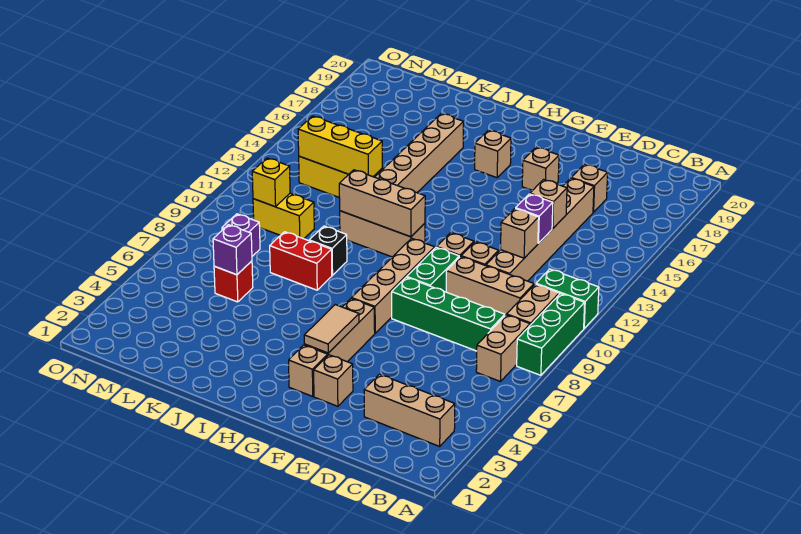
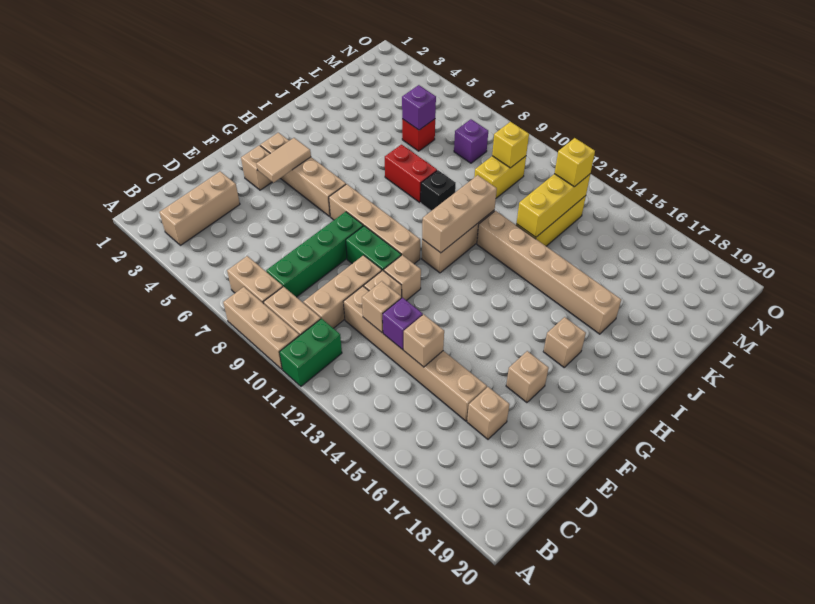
green brick A8:A10 level 1 -> tan brick A8:A10 level 1
tan tile G4:G5 level 2 -> tan tile F4:G4 level 2
red brick J8:K8 level 1 -> red brick J7:J8 level 1
none -> yellow brick M13 level 3

